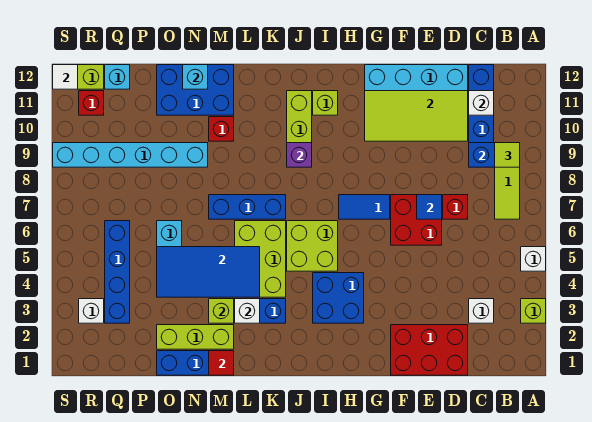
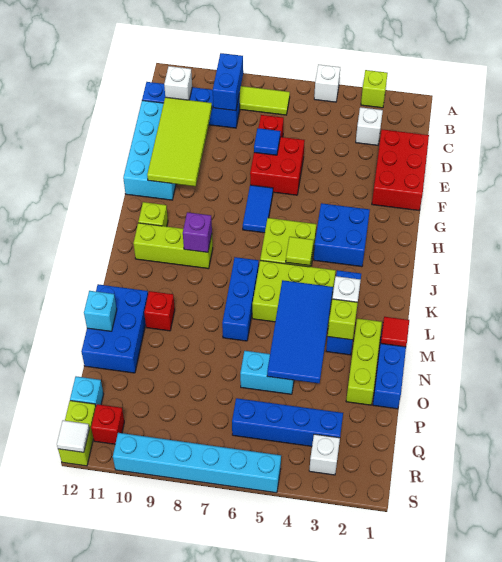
lime tile B9 level 3 -> lime tile J5 level 2
cyan brick N9:S9 level 1 -> cyan brick S5:S10 level 1

